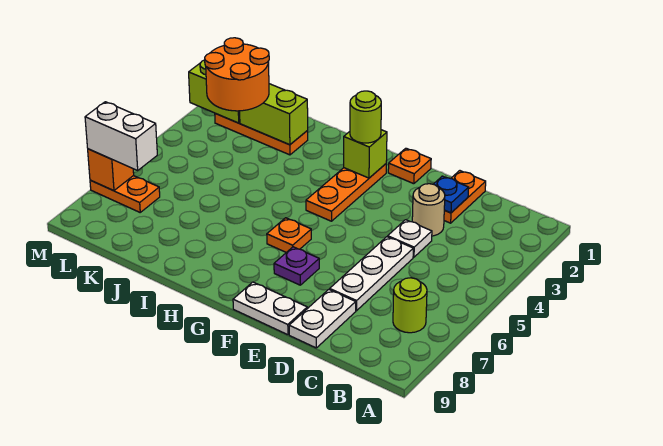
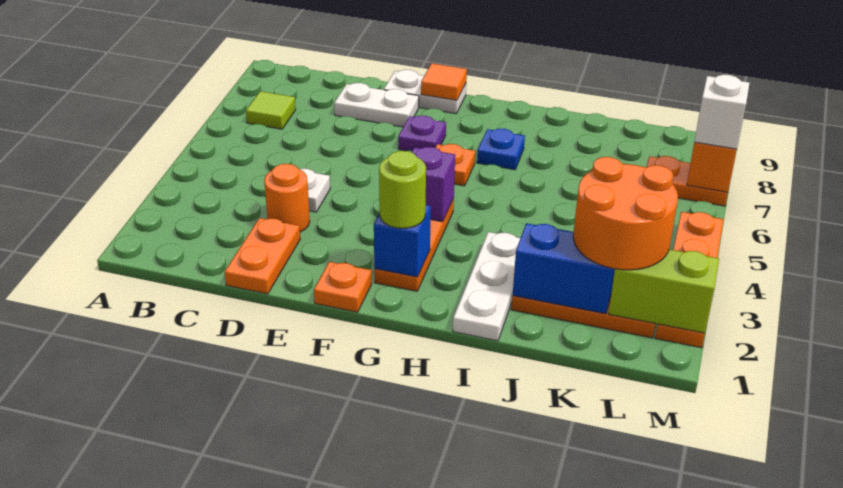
lime round brick B7 level 1 -> lime tile B7 level 1
blue plate D2 level 2 -> blue plate H7 level 1
tan round brick D3 level 1 -> orange round brick D3 level 1
white plate D5:D7 level 1 -> white plate I1:I3 level 1
white plate D8:D9 level 1 -> white plate D8:E8 level 1
none -> orange tile F9 level 2
lime brick G2 level 2 -> blue brick G2 level 2
none -> purple brick G4 level 2
lime brick J2:K2 level 2 -> blue brick J2:K2 level 2
white brick L7:M7 level 3 -> white brick M7 level 3
none -> orange plate M2:M5 level 1

